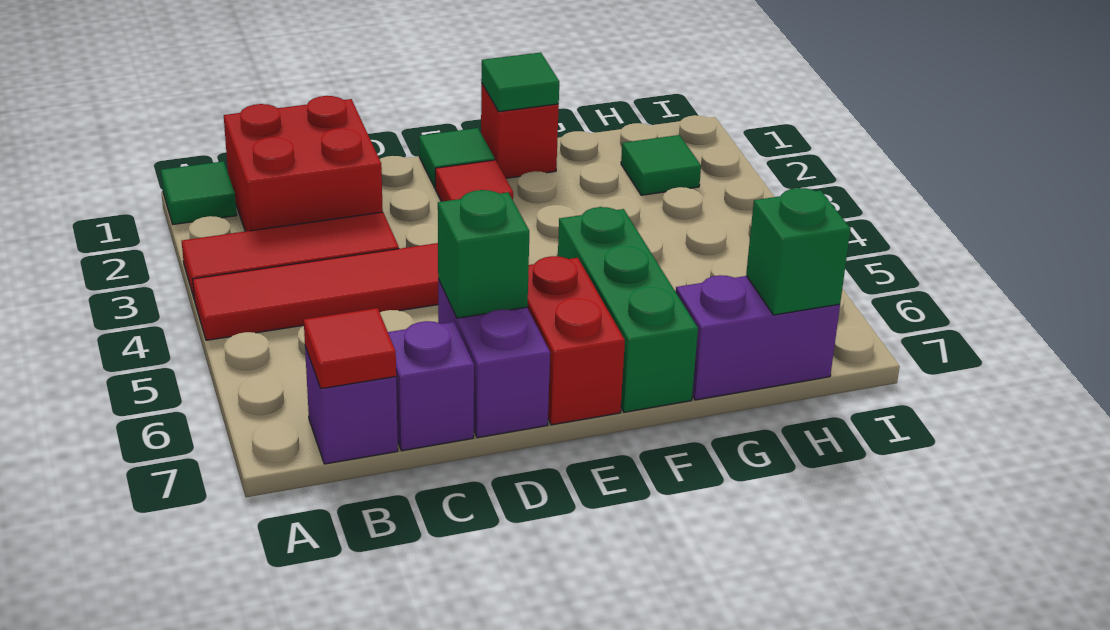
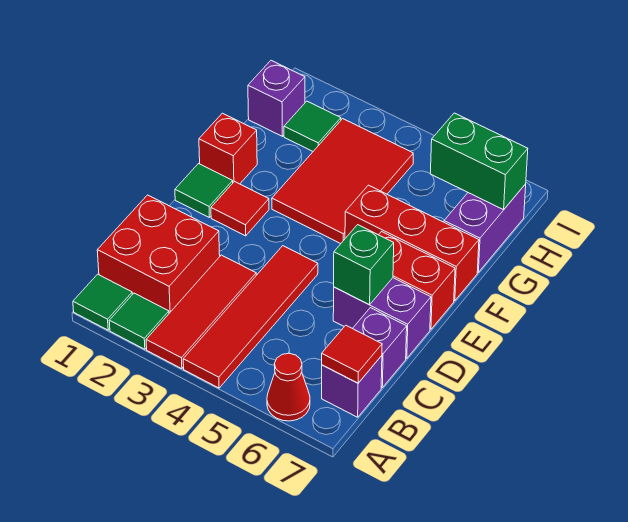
none -> red cone A6 level 1
green tile F1 level 2 -> green tile A2 level 1
none -> red tile F3:H4 level 1
green brick F5:F7 level 1 -> red brick F5:F7 level 1
none -> purple brick H1 level 1
green brick H7 level 2 -> green brick H6:H7 level 2

